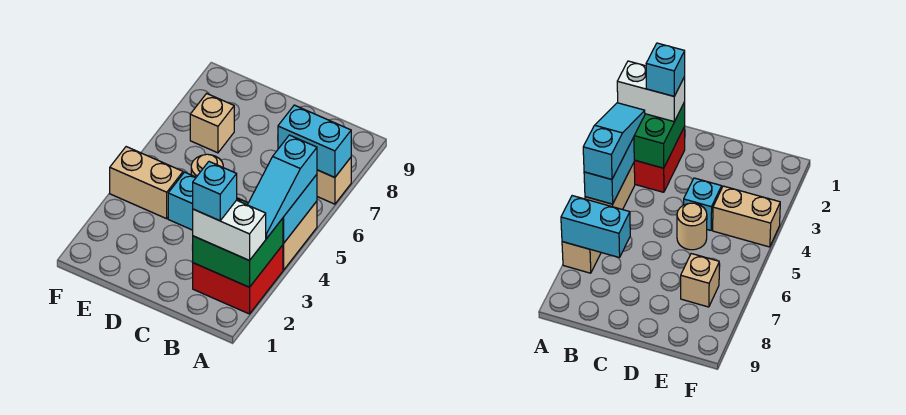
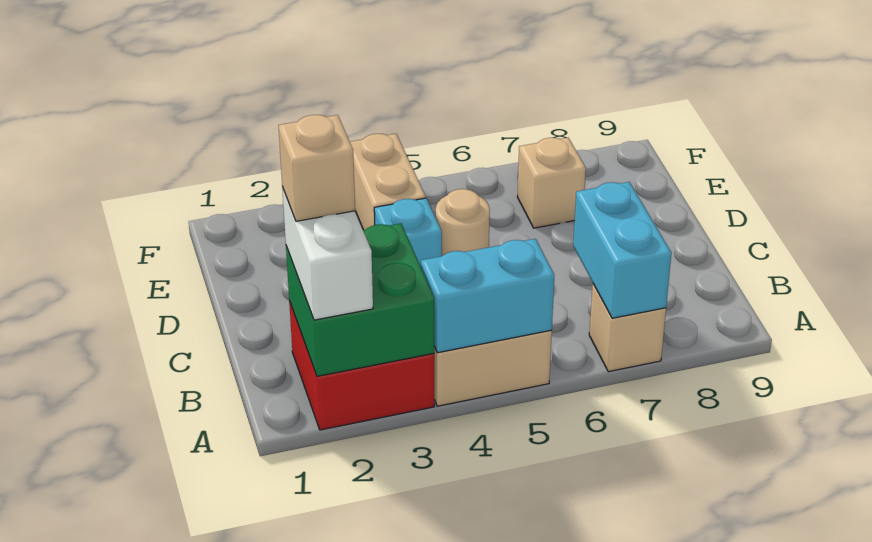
cyan slope A3:A5 level 3 top 5 -> none
cyan brick B2 level 4 -> tan brick B2 level 4

